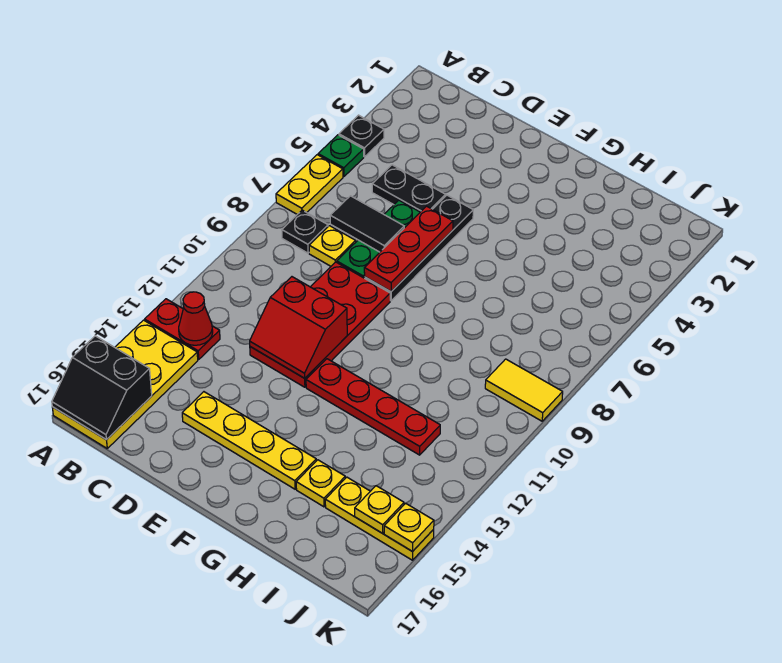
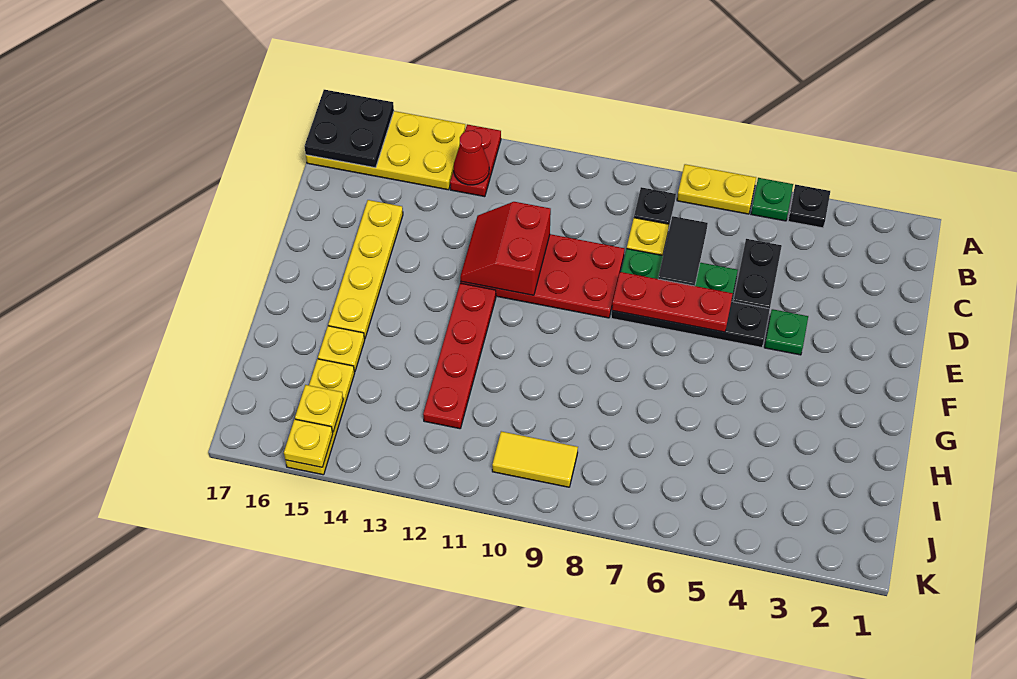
black slope A16:B17 level 2 top 16 -> black plate A16:B17 level 2
none -> green plate E4 level 1
yellow tile J9:K9 level 1 -> yellow tile J9:J10 level 1

